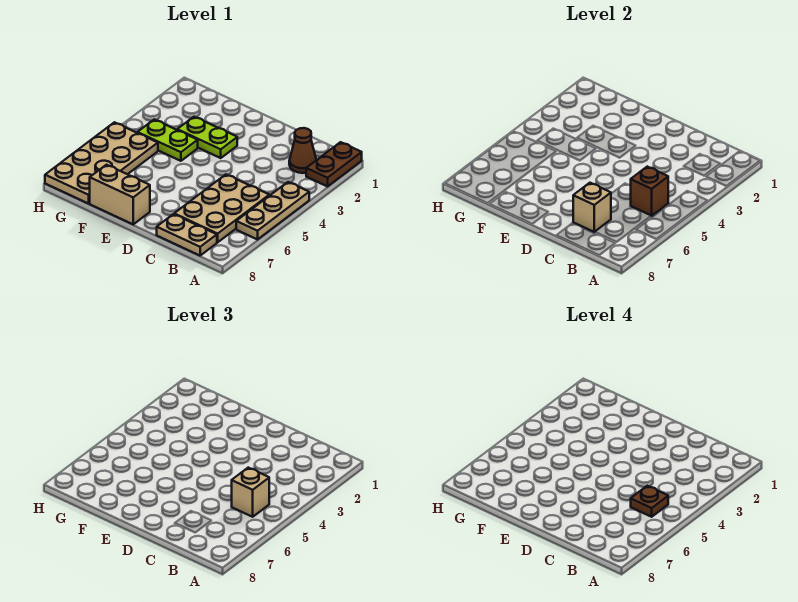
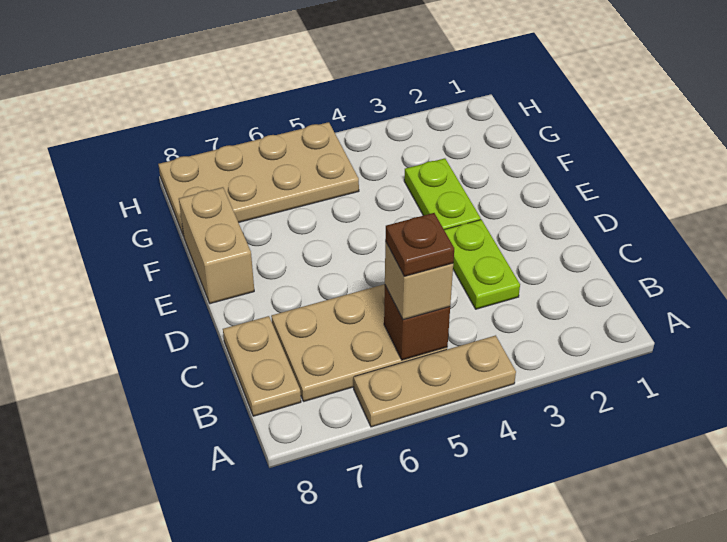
brown plate A1:A2 level 1 -> none
brown cone B2 level 1 -> none
tan brick C7 level 2 -> none
lime plate F4:G4 level 1 -> lime plate C3:D3 level 1

